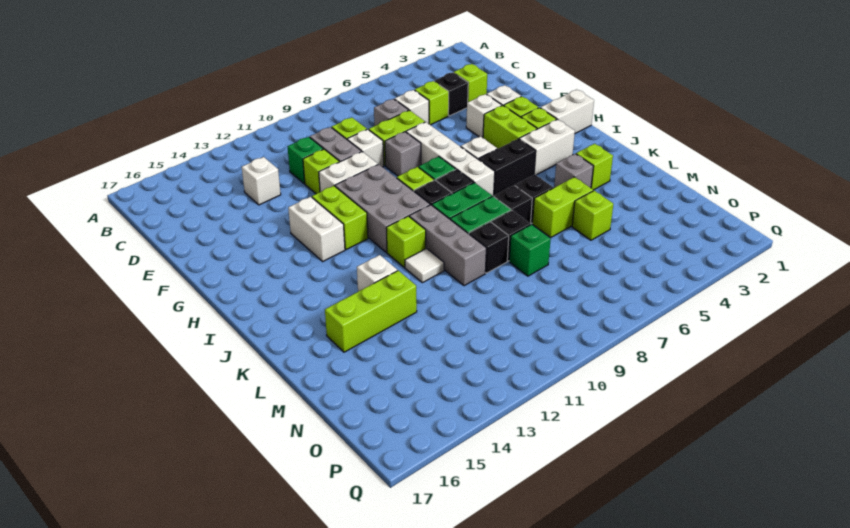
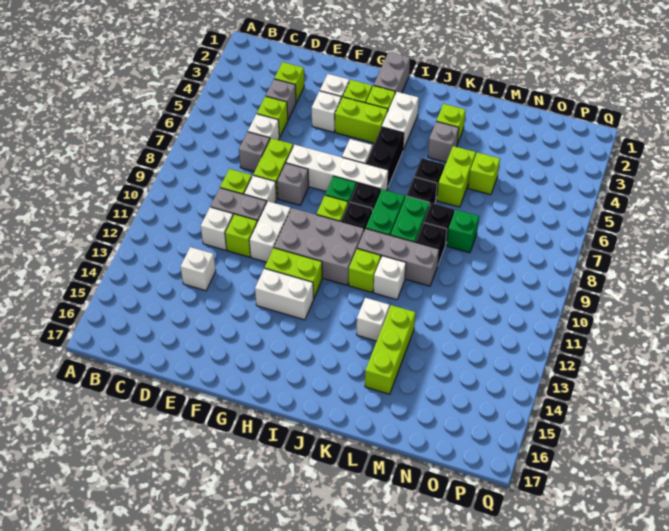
black brick D4 level 1 -> grey brick D4 level 1
green brick D11 level 1 -> white brick D11 level 1
white brick H1:H2 level 1 -> grey brick H1:H2 level 1
white tile K11 level 1 -> white brick K11 level 1

